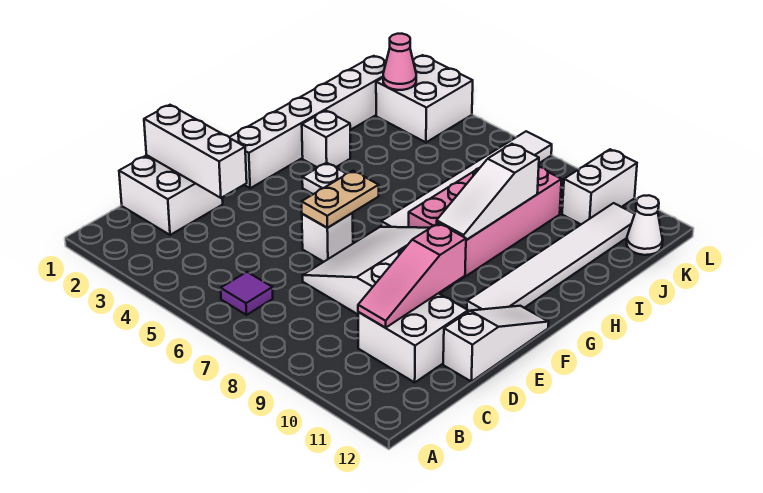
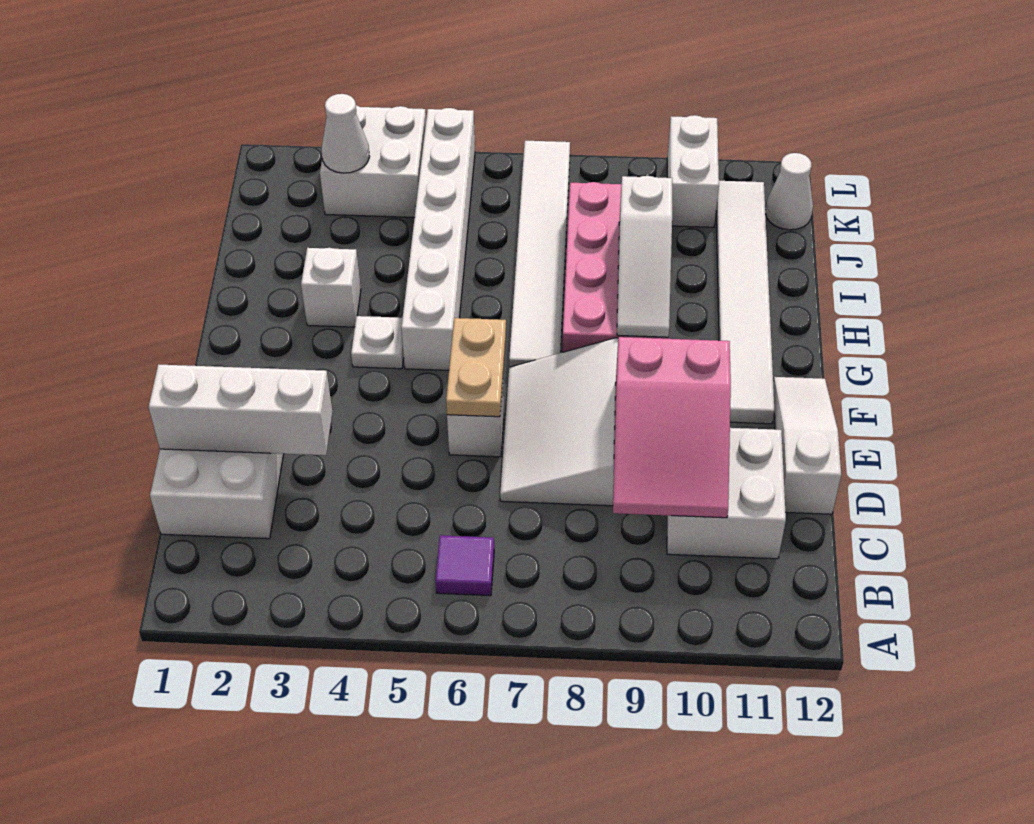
pink slope C10:E10 level 2 top E -> pink slope C9:E10 level 2 top E
white brick F2:K2 level 1 -> white brick G5:L5 level 1
pink cone K3 level 2 -> white cone K3 level 2

